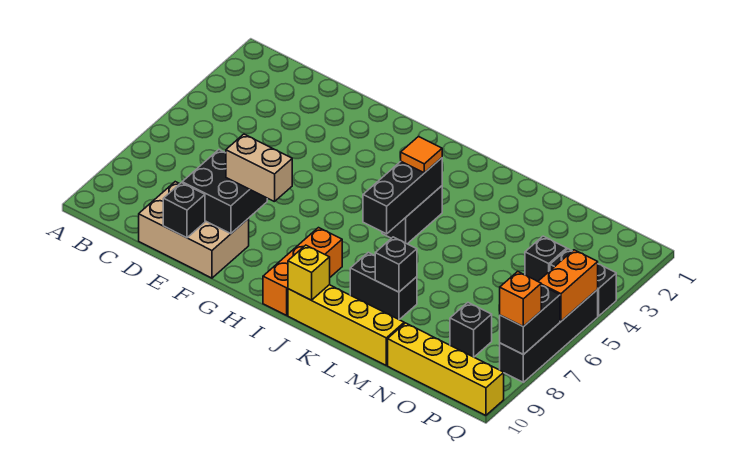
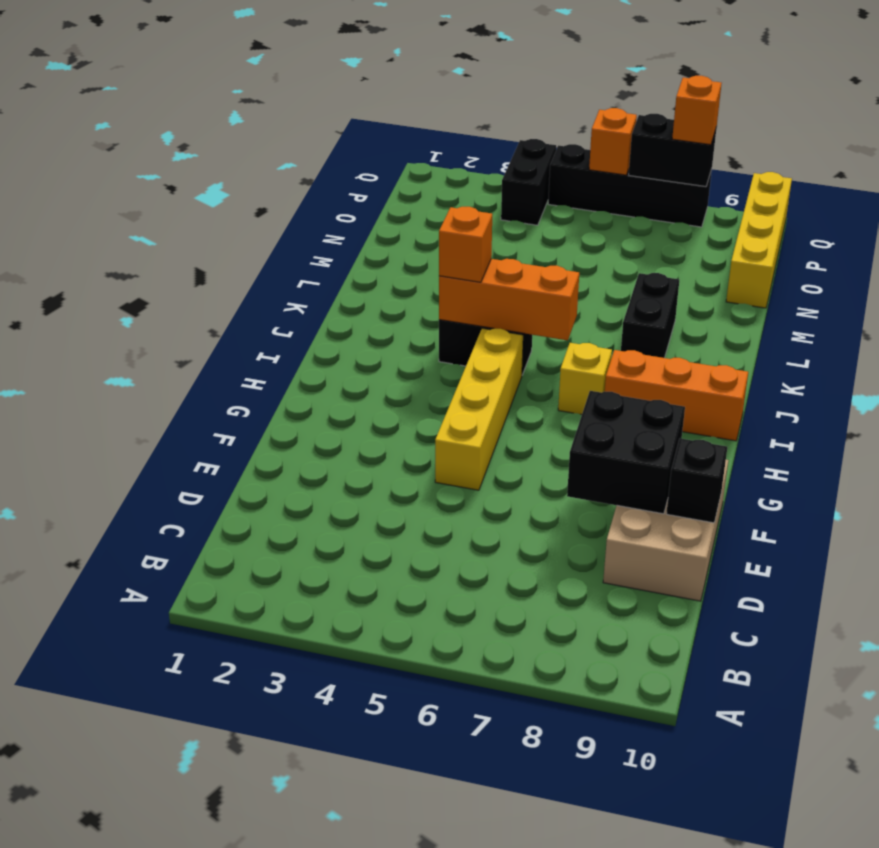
tan brick F8:G8 level 3 -> none
black brick J4:J6 level 2 -> orange brick J4:J6 level 2
orange tile J4 level 3 -> orange brick J4 level 3
yellow brick J10:M10 level 1 -> yellow brick F5:I5 level 1
yellow brick J10 level 2 -> yellow brick I7 level 1
black brick L8 level 2 -> none
black brick O4 level 1 -> none
black brick O8 level 1 -> none
orange brick Q5:Q6 level 2 -> orange brick Q6 level 2

